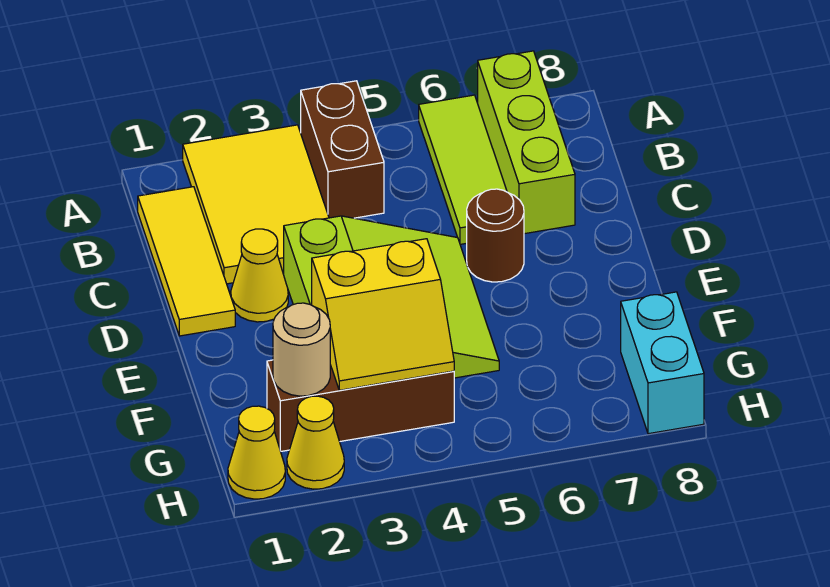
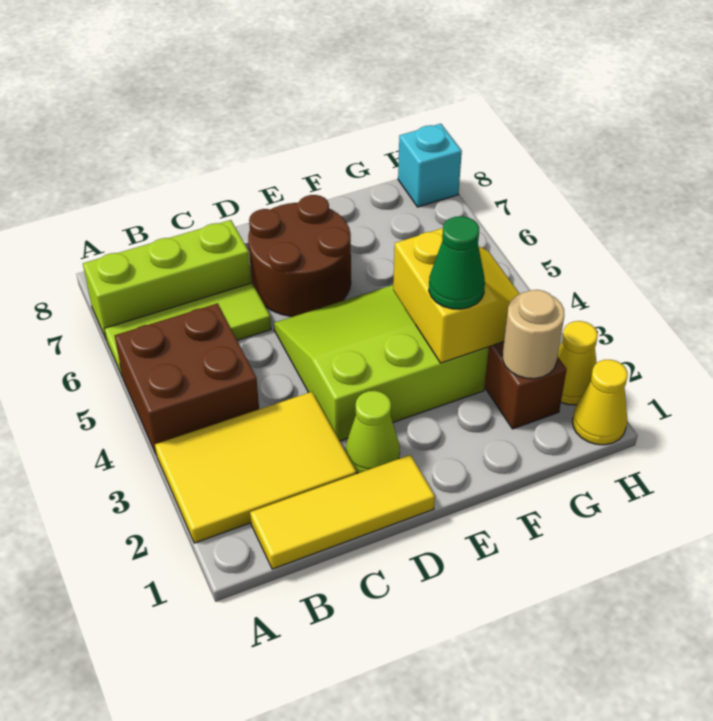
brown brick A4:B4 level 1 -> brown brick A4:B5 level 1
yellow cone D2 level 1 -> lime cone D2 level 1
brown round brick D6 level 1 -> brown round brick D6:E7 level 1
none -> green cone F3 level 3
cyan brick G8:H8 level 1 -> cyan brick H8 level 1

